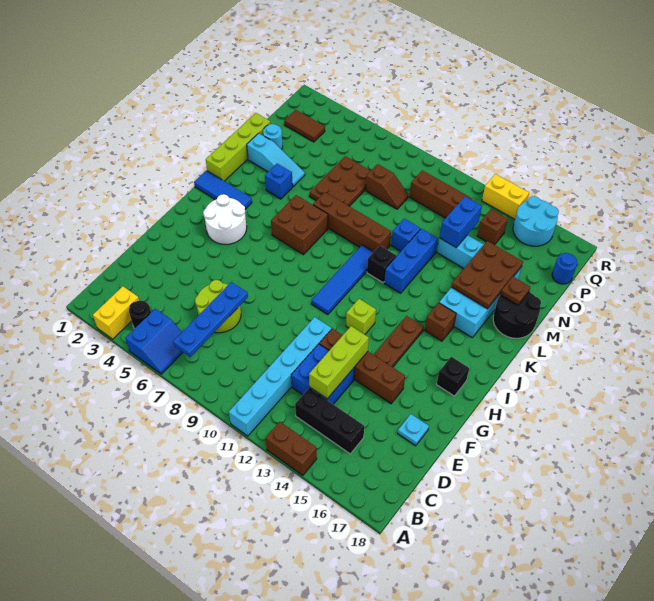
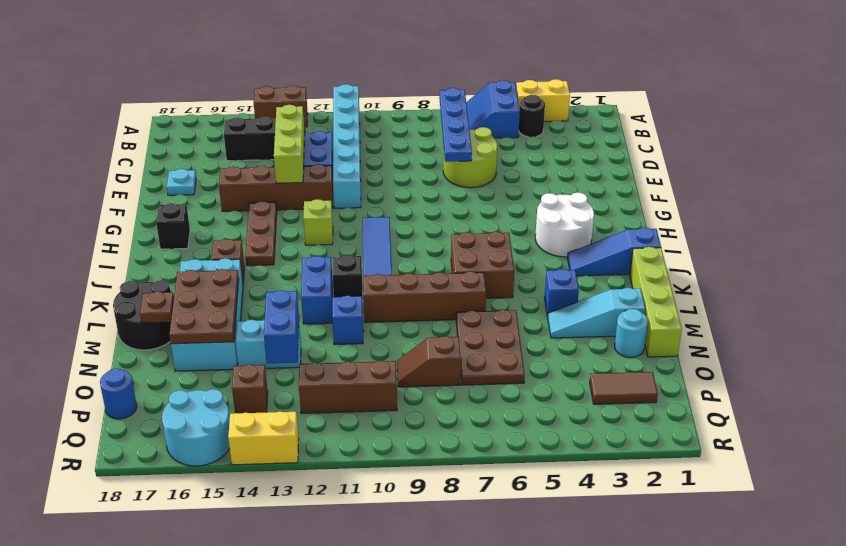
yellow brick A3:B3 level 1 -> yellow brick A3:A4 level 1
blue tile J1:J3 level 1 -> blue slope J1:J3 level 1 top 1
blue brick K12:M12 level 1 -> blue brick K12:L12 level 1

